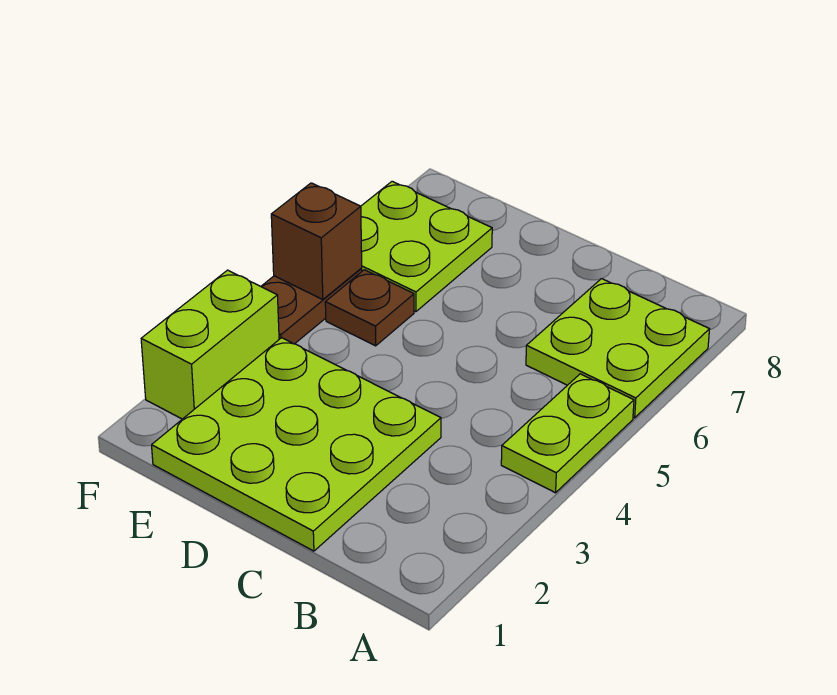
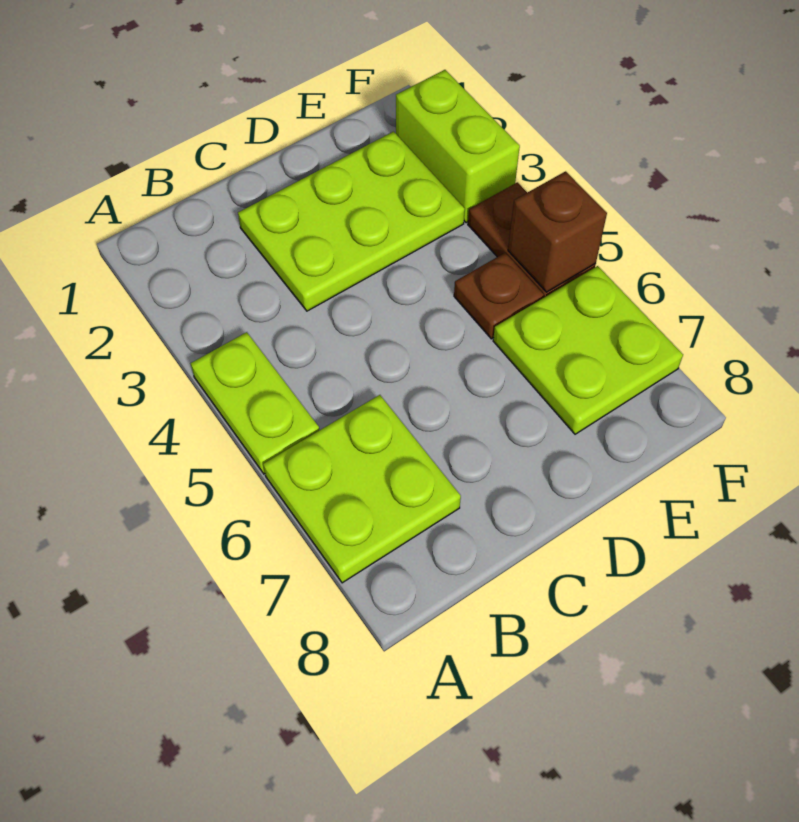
lime plate C1:E3 level 1 -> lime plate C2:E3 level 1

